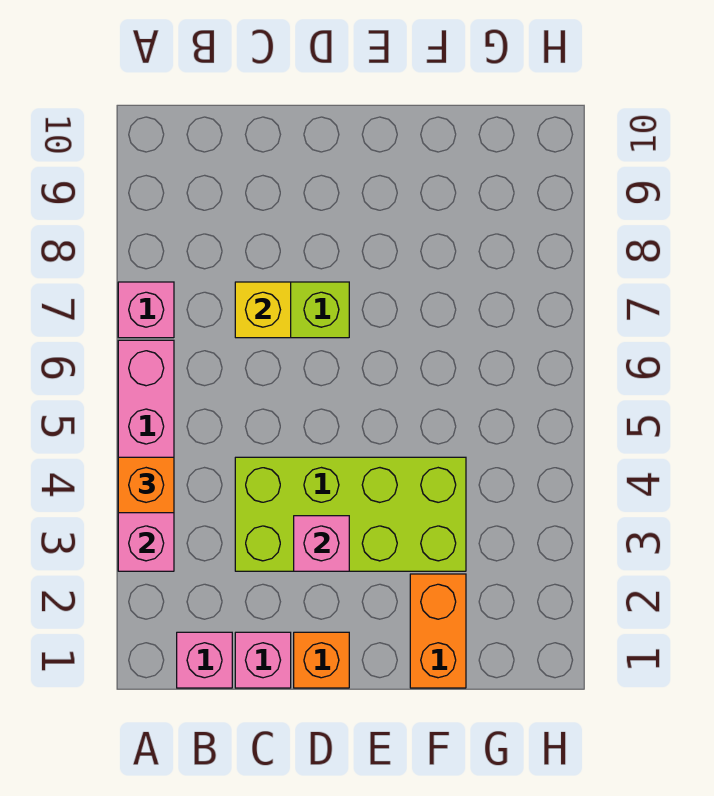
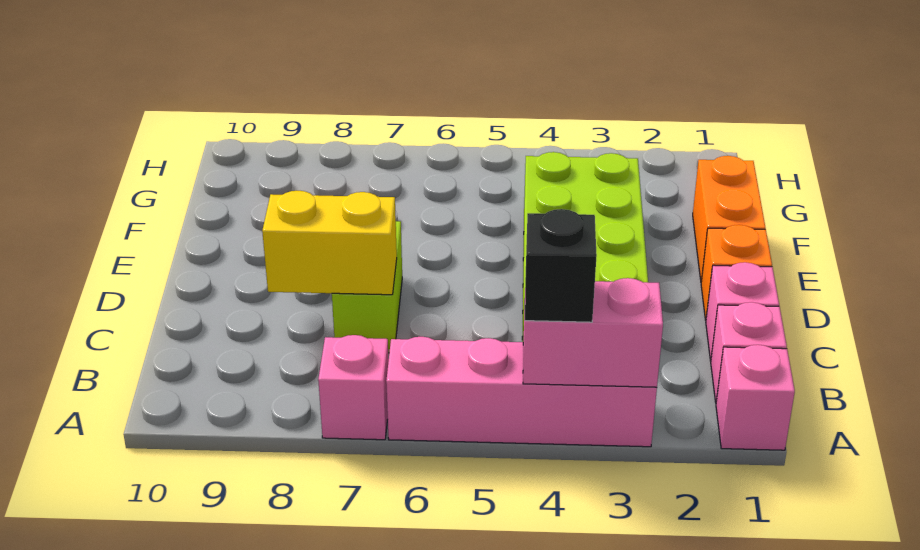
orange brick A4 level 3 -> black brick A4 level 3
yellow brick C7 level 2 -> yellow brick C7:C8 level 2
pink brick D3 level 2 -> pink brick A1 level 1
orange brick F1:F2 level 1 -> orange brick E1:F1 level 1

